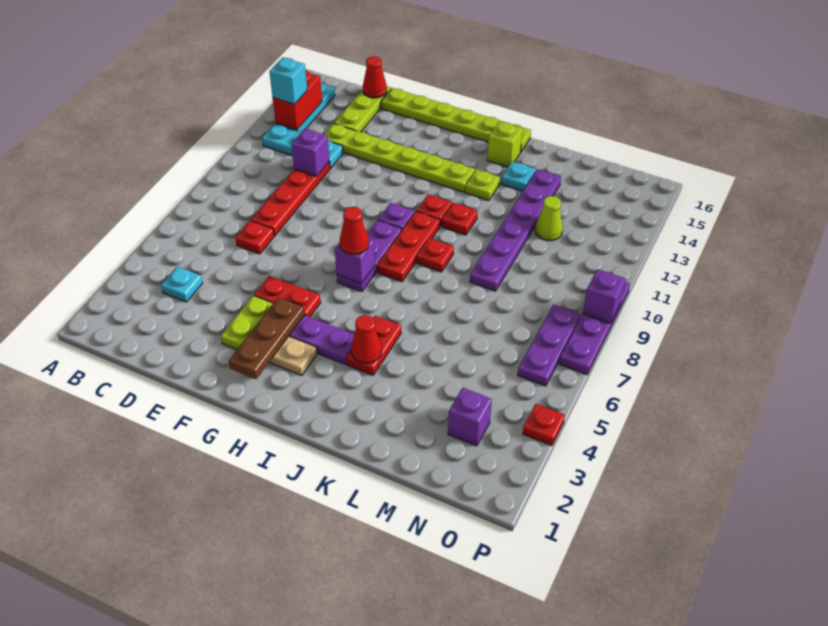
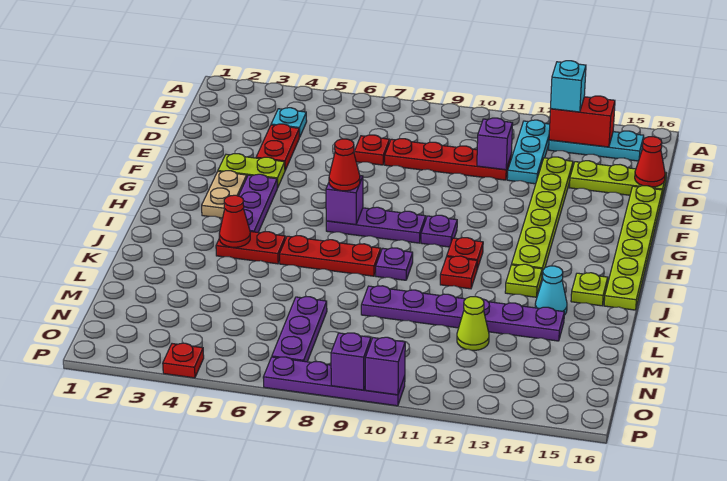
red plate F5:G5 level 1 -> red plate D4:E4 level 1
brown plate G2:G4 level 2 -> none
red plate I8:I10 level 1 -> red plate J6:J8 level 1
red plate J9 level 1 -> purple plate J9 level 1
lime brick J15 level 1 -> lime plate J15 level 1
cyan plate K14 level 1 -> cyan cone K14 level 1
purple brick N3 level 1 -> purple brick P10 level 2
purple plate O6:O8 level 1 -> purple plate M7:O7 level 1

